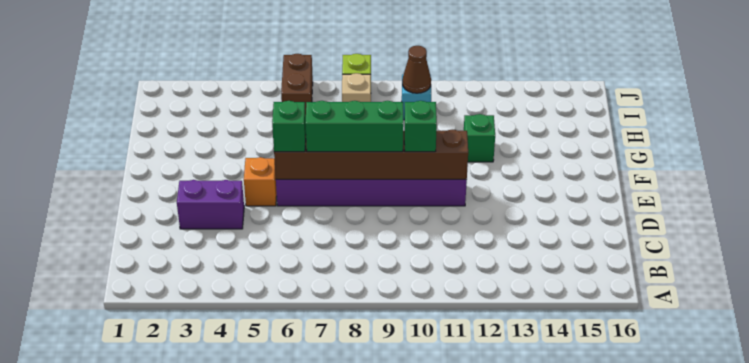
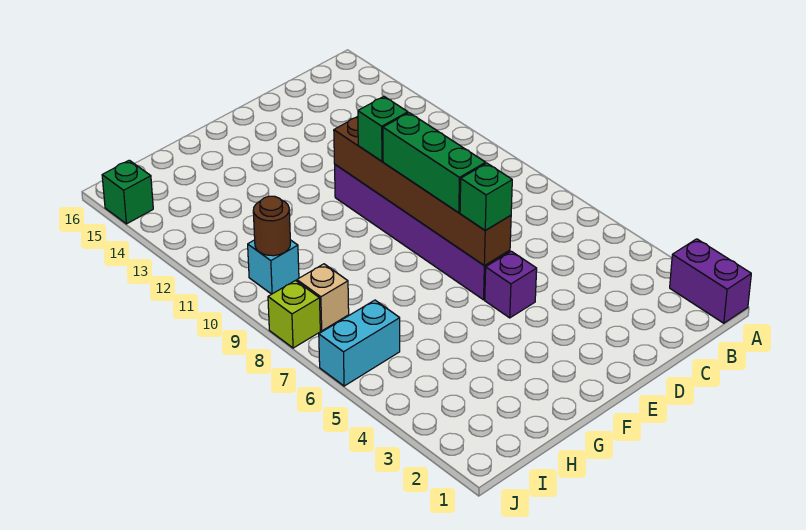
purple brick D3:D4 level 1 -> purple brick A1:A2 level 1
orange brick E5 level 1 -> purple brick E5 level 1
green brick G12 level 1 -> green brick J15 level 1
brown brick I6:J6 level 1 -> cyan brick I6:J6 level 1
brown cone I10 level 2 -> brown round brick I10 level 2

